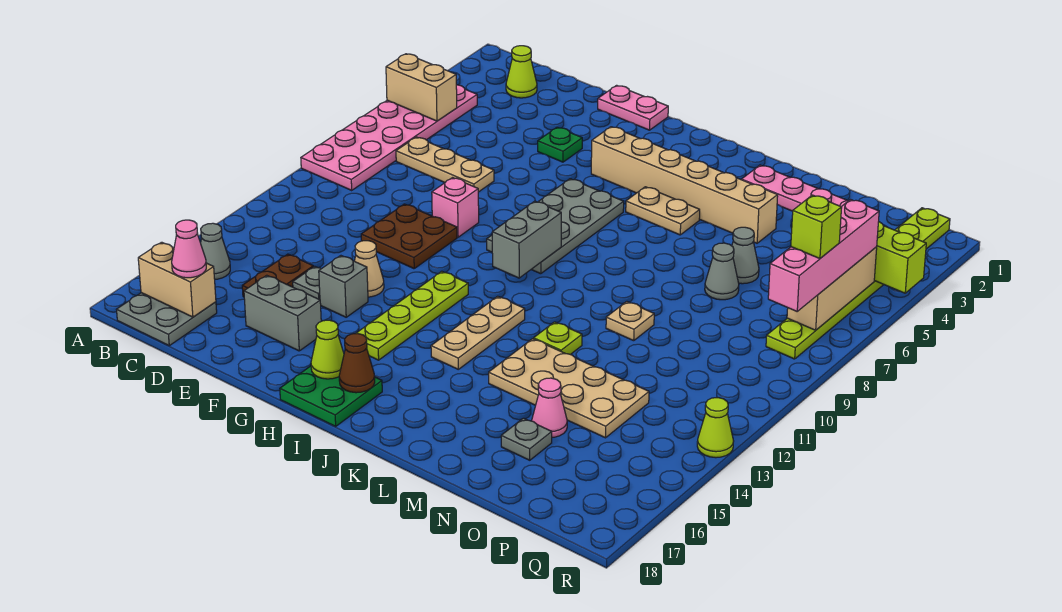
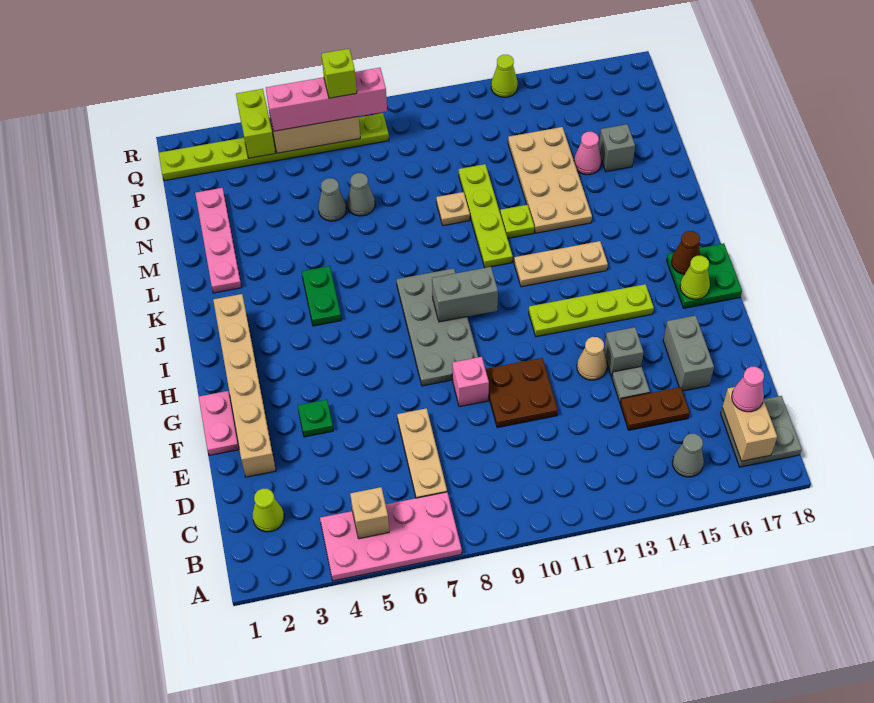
pink plate A4:B9 level 1 -> pink plate A4:B7 level 1
tan brick A5:B5 level 2 -> tan brick B5 level 2
tan brick H4:M4 level 1 -> tan brick E2:J2 level 1
grey plate H6:I9 level 1 -> grey plate G8:J9 level 1
tan plate J5:K5 level 1 -> green plate J5:K5 level 1
none -> lime plate K11:N11 level 1
grey plate N16 level 1 -> grey brick N16 level 1

